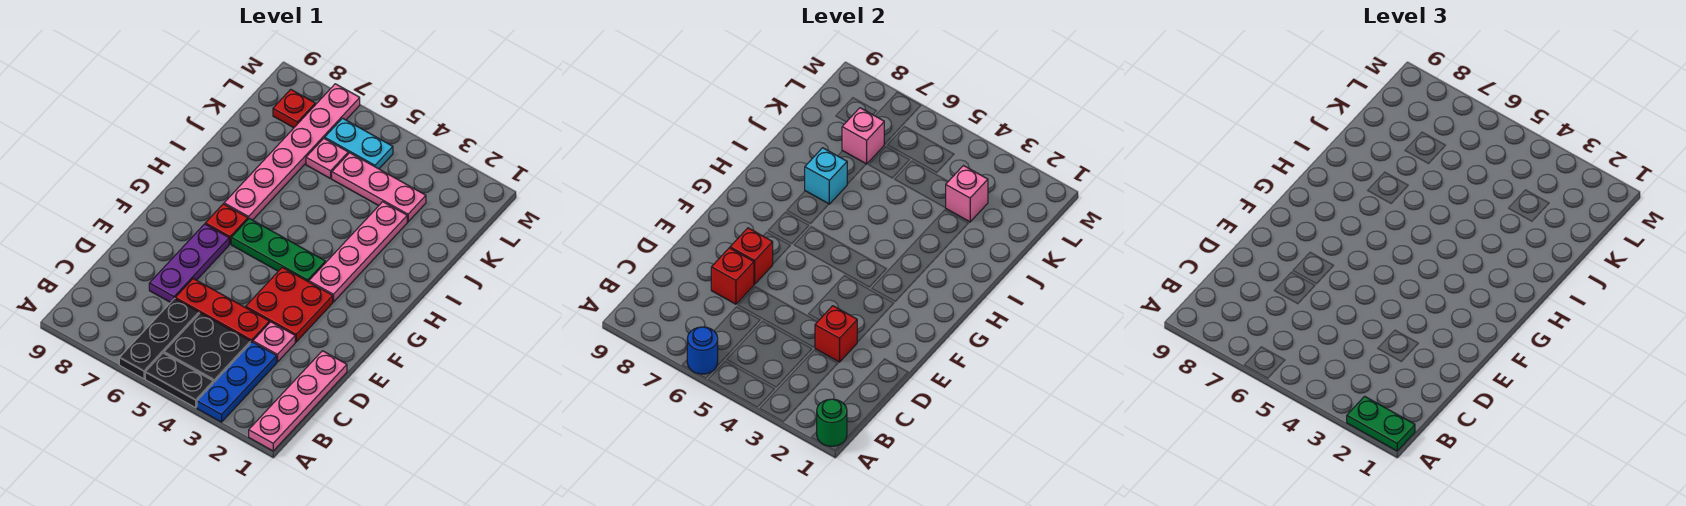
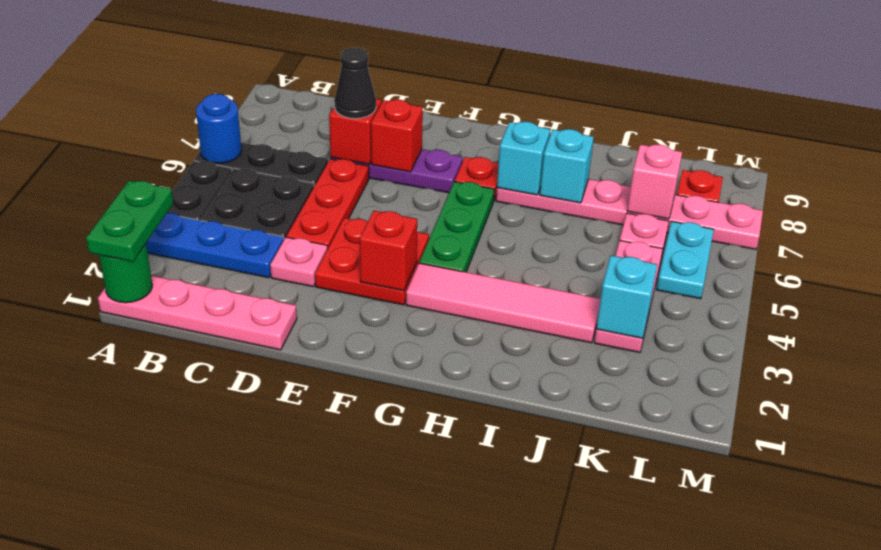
red brick D3 level 2 -> red brick F3 level 2
none -> black cone D7 level 3
pink plate G3:J3 level 1 -> pink tile G3:J3 level 1
none -> cyan brick H7 level 2
pink brick K3 level 2 -> cyan brick K3 level 2

